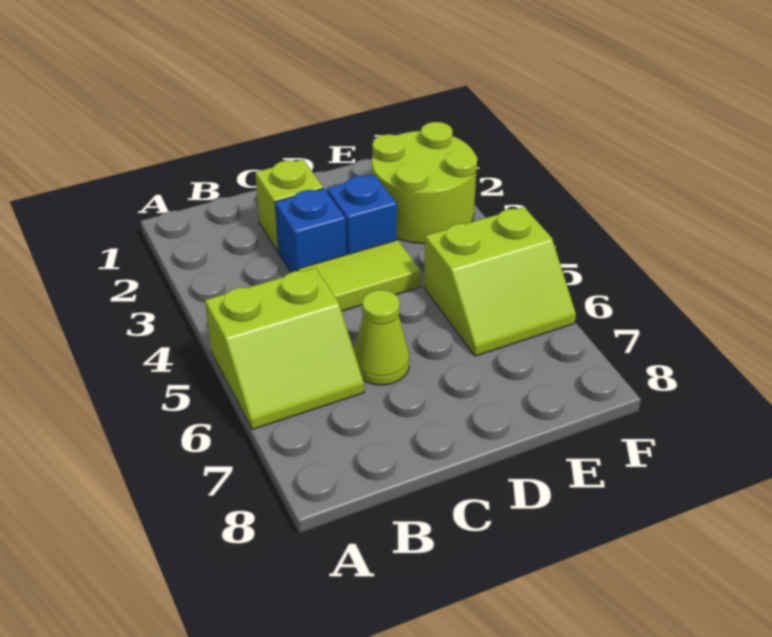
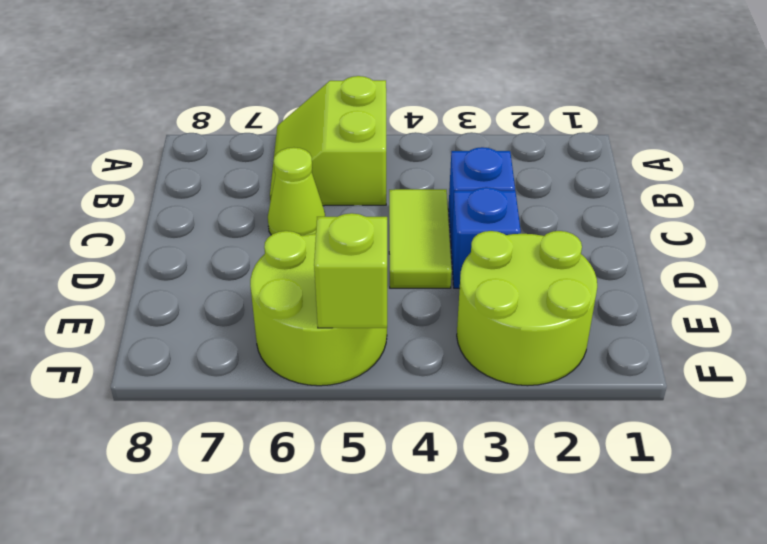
lime brick C2 level 1 -> lime brick F5 level 2
lime slope E5:F6 level 1 top 5 -> lime round brick E5:F6 level 1

